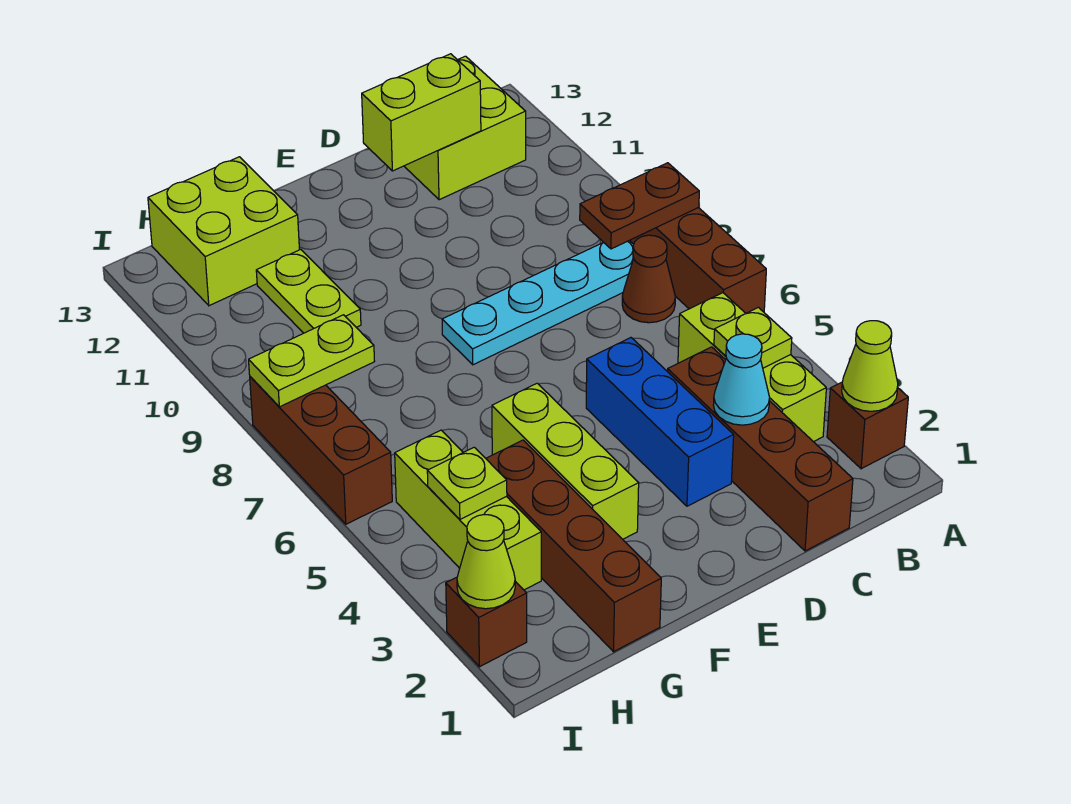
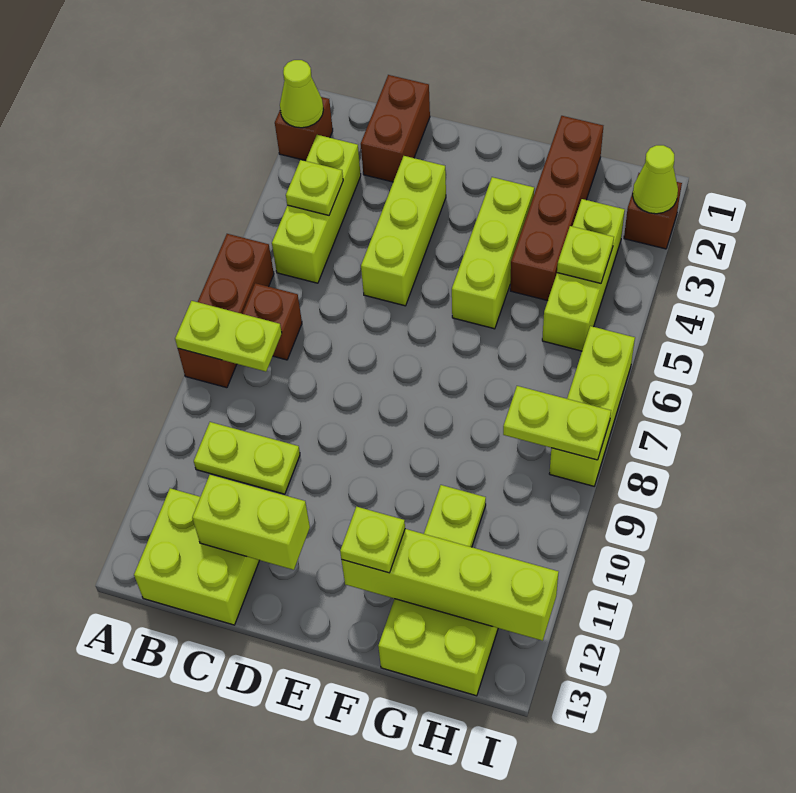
brown plate A8:B8 level 2 -> lime plate A8:B8 level 2
brown cone B7 level 1 -> brown brick B7 level 1
cyan plate B8:E8 level 1 -> none
none -> lime plate B10:C10 level 1
brown brick C1:C4 level 1 -> brown brick C1:C2 level 1
cyan cone C3 level 2 -> none
blue brick D3:D5 level 1 -> lime brick D3:D5 level 1
none -> lime brick F12:I12 level 2
none -> lime plate F12 level 3
brown brick I6:I8 level 1 -> lime brick I6:I8 level 1

